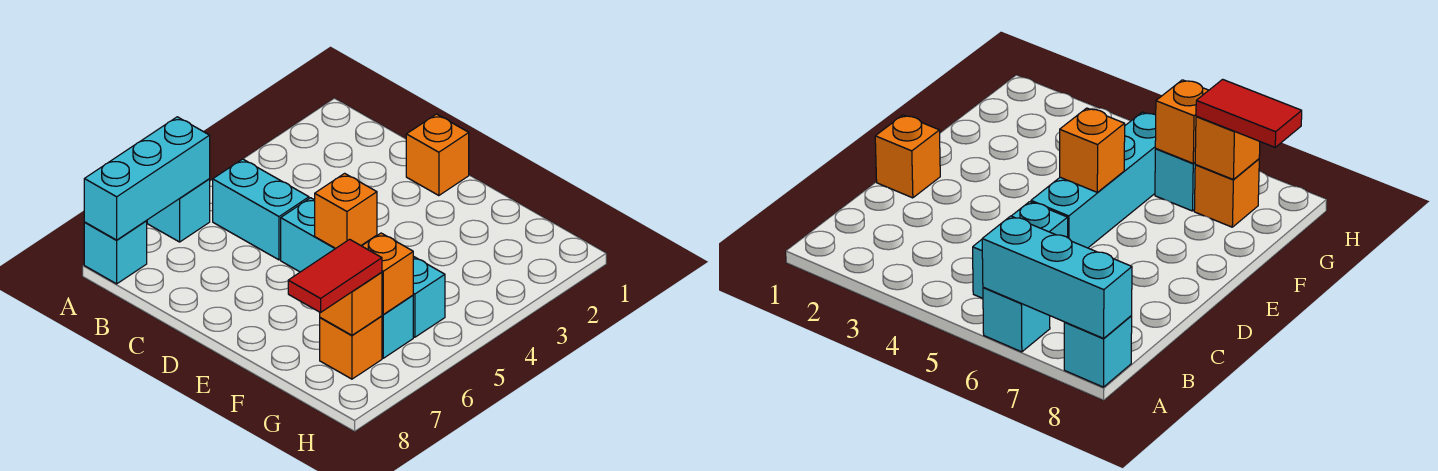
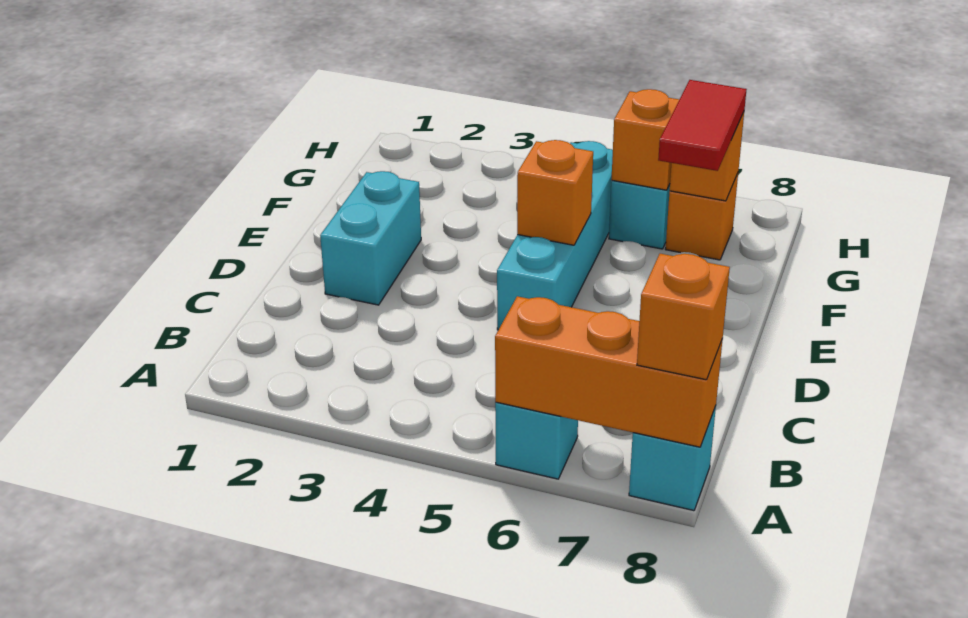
cyan brick A6:A8 level 2 -> orange brick A6:A8 level 2
cyan brick B5:C5 level 1 -> cyan brick D2:E2 level 1
orange brick D1 level 1 -> orange brick A8 level 3
red tile G7:G8 level 3 -> red tile F7:G7 level 3

